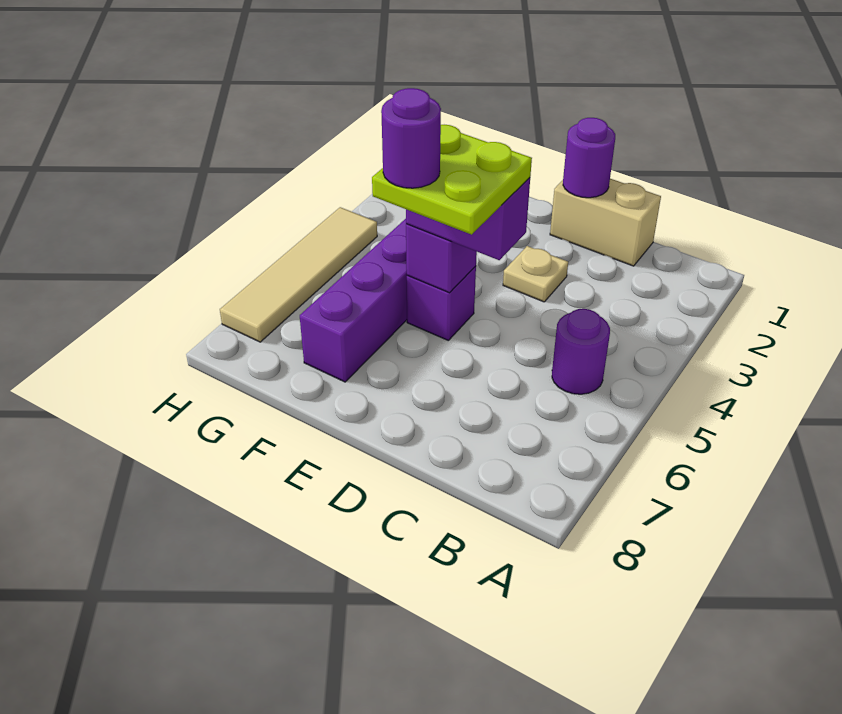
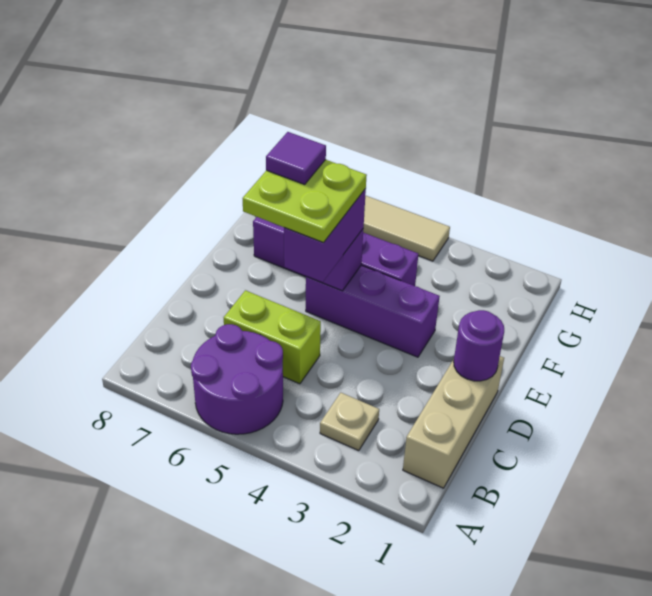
purple round brick B5 level 1 -> purple round brick A5:B6 level 1
tan brick C1:D1 level 1 -> tan brick B1:D1 level 1
none -> lime brick C5:C6 level 1
tan plate D3 level 1 -> tan plate B3 level 1
purple brick E5 level 1 -> purple brick E3:E5 level 1
purple round brick E6 level 5 -> purple tile E6 level 5

